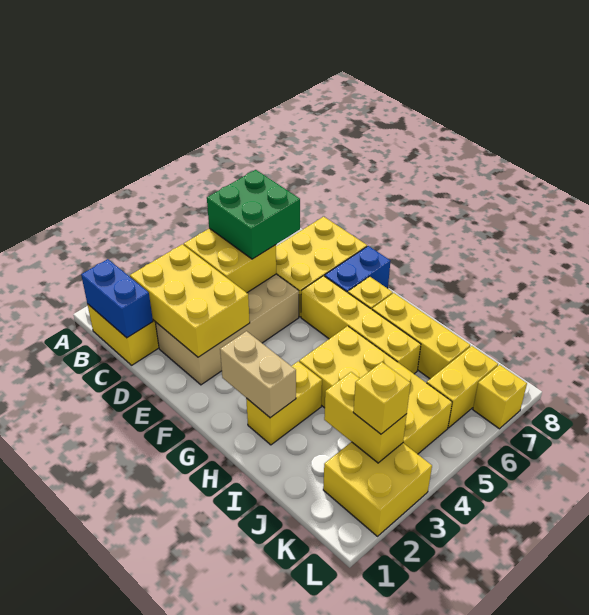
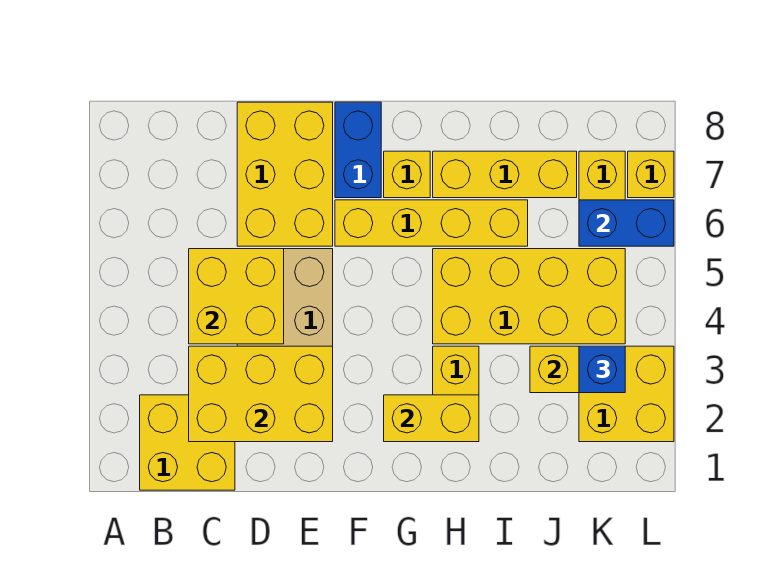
blue brick B1:C1 level 2 -> blue brick K6:L6 level 2
green brick C5:D6 level 3 -> none
tan brick G2:H2 level 2 -> yellow brick G2:H2 level 2
yellow brick K3 level 3 -> blue brick K3 level 3

